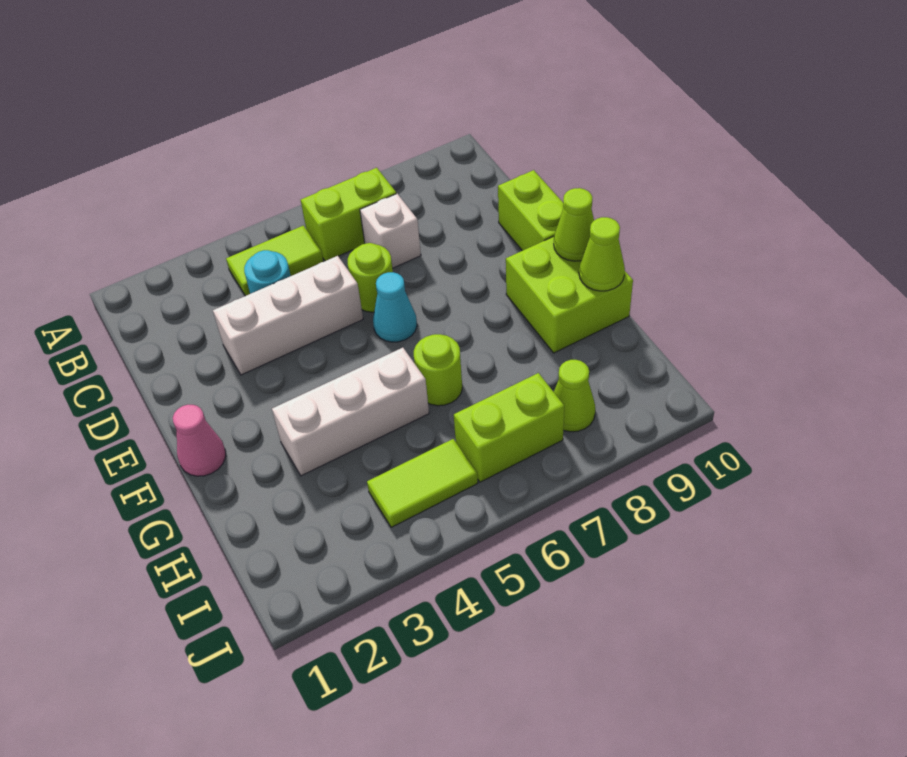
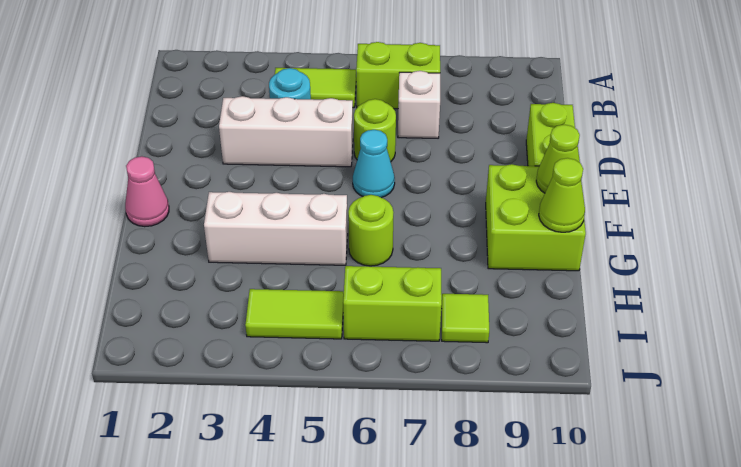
lime cone I8 level 1 -> lime tile I8 level 1

